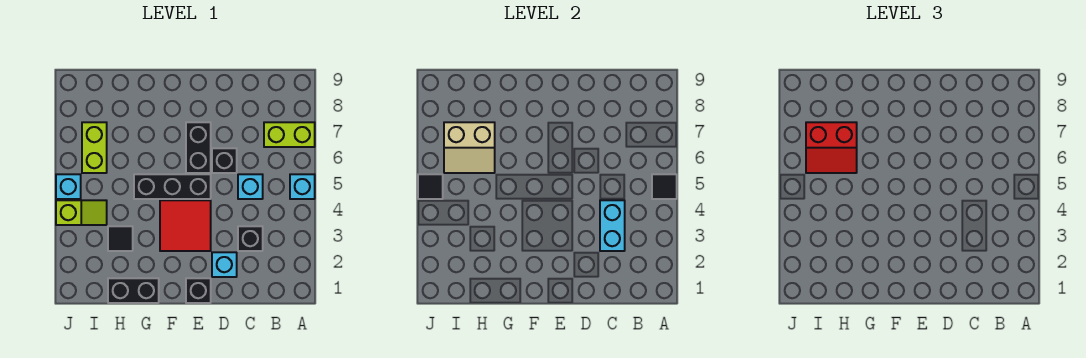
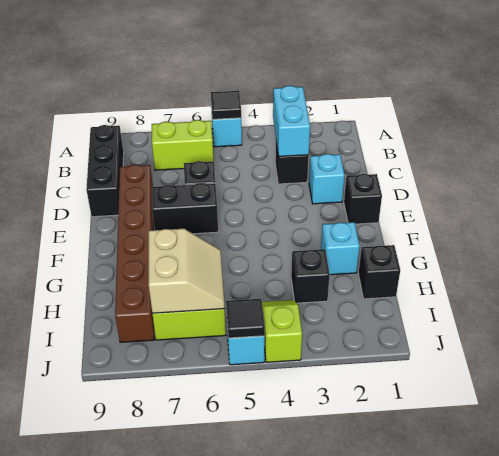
lime brick A7:B7 level 1 -> lime brick B6:B7 level 1
cyan brick C3:C4 level 2 -> cyan brick B3:C3 level 2
cyan brick C5 level 1 -> cyan brick G2 level 1
none -> brown brick D8:I8 level 1
red tile E3:F4 level 1 -> none
black brick E5:G5 level 1 -> black brick B9:D9 level 1
black brick G1:H1 level 1 -> black brick H1 level 1
black tile H3 level 1 -> black brick H3 level 1
red slope H6:I7 level 3 top 7 -> none

